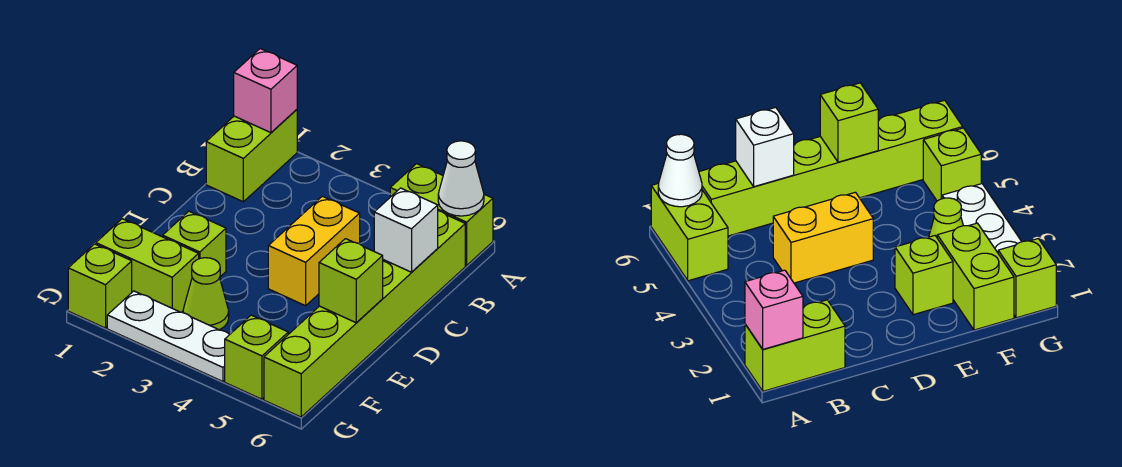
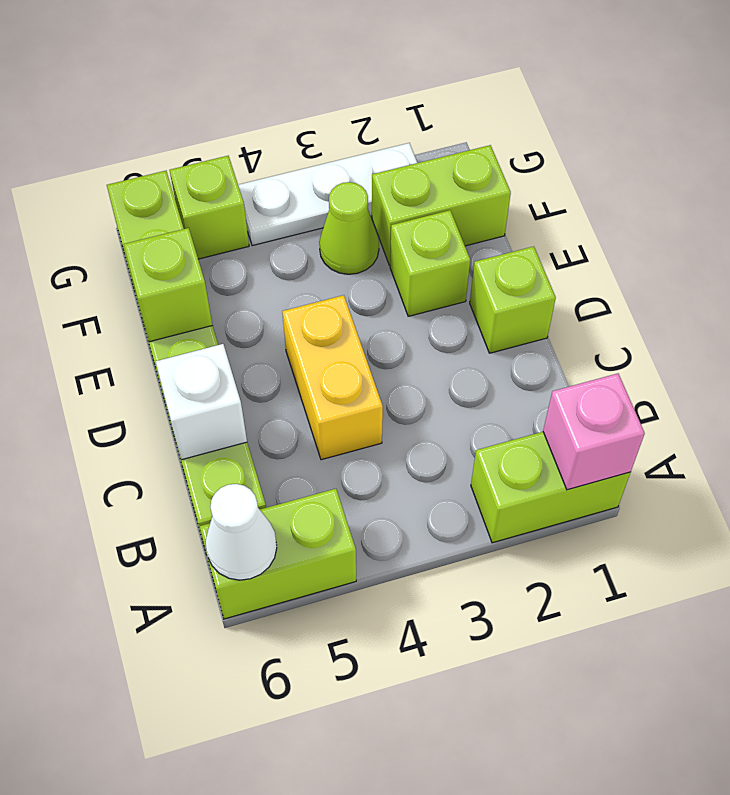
lime brick A1:B1 level 1 -> lime brick A1:A2 level 1
lime brick G1 level 1 -> lime brick D1 level 1

